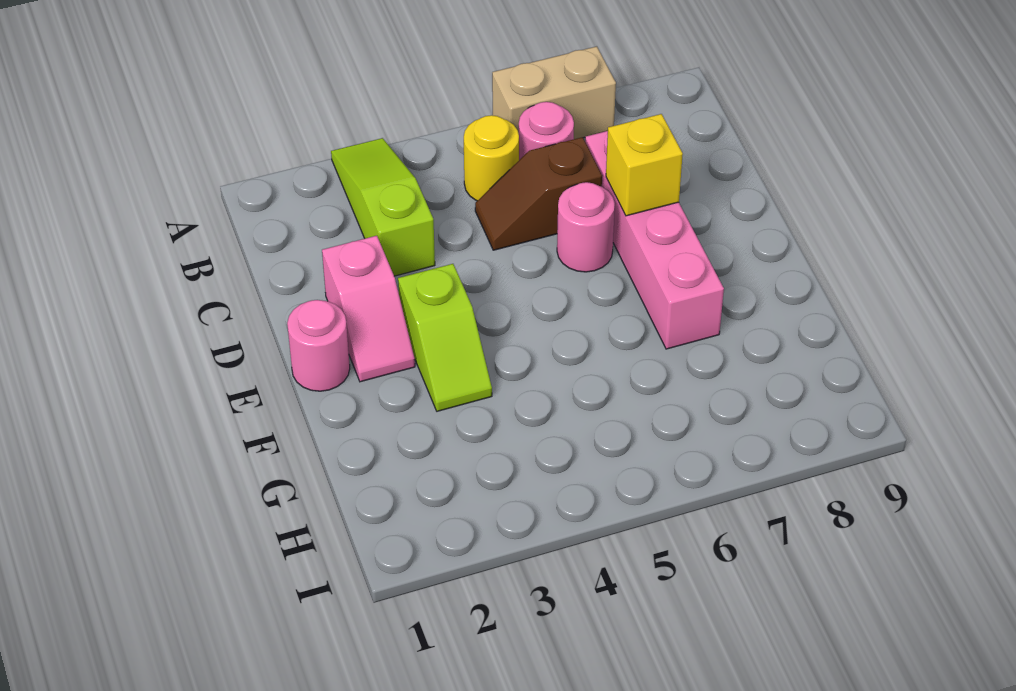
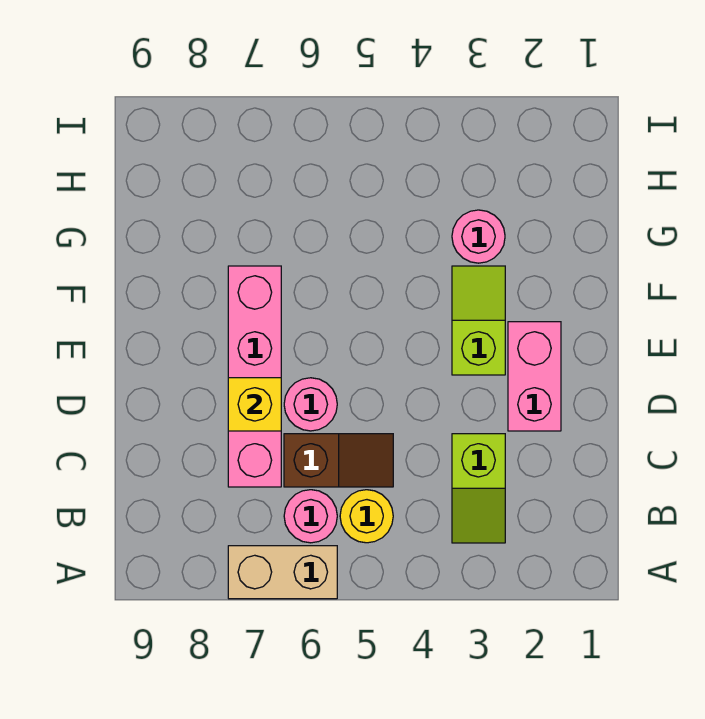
lime slope A3:C3 level 1 top C -> lime slope B3:C3 level 1 top C
pink slope D2:E2 level 1 top D -> pink brick D2:E2 level 1
pink round brick E1 level 1 -> pink round brick G3 level 1

